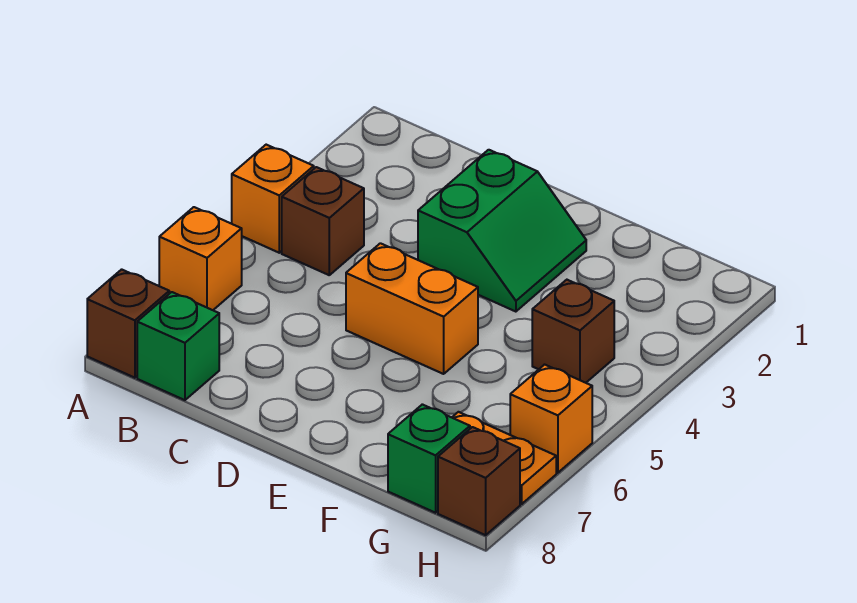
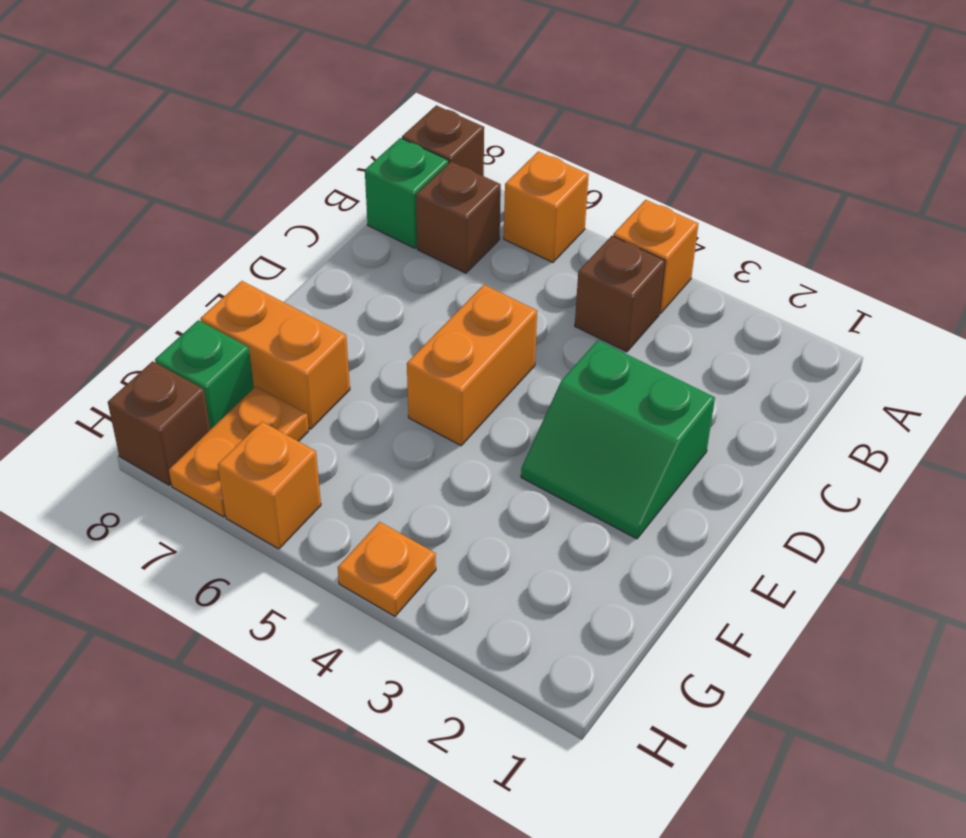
none -> orange brick F7:F8 level 1
brown brick G4 level 1 -> brown brick B7 level 1
none -> orange plate H4 level 1

